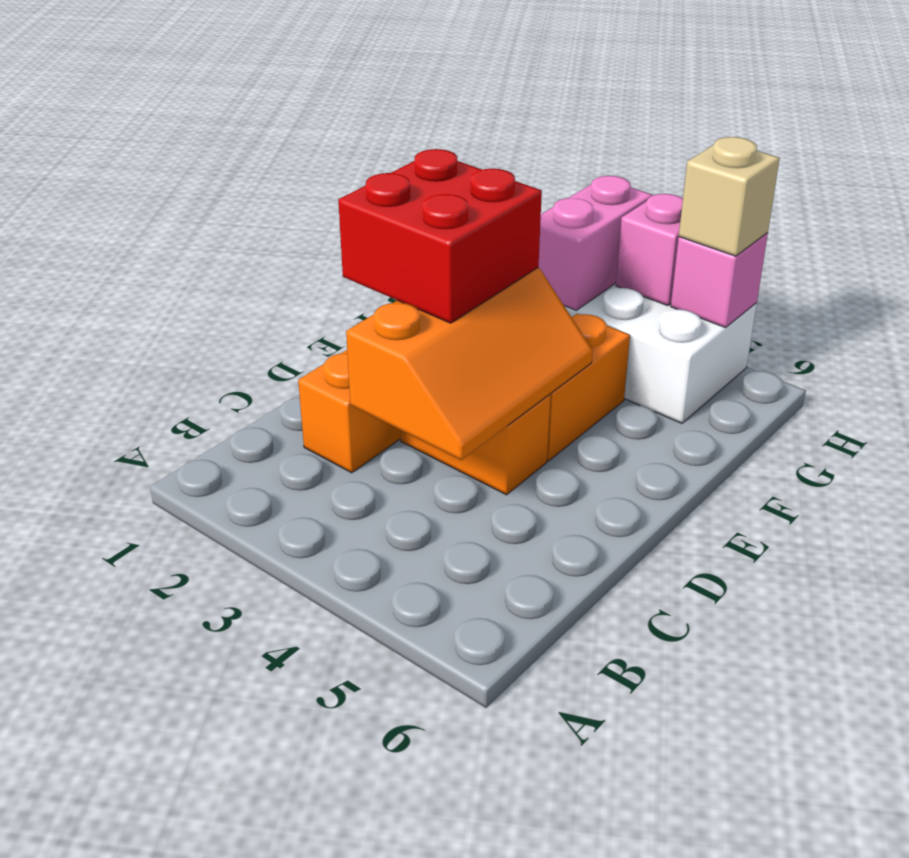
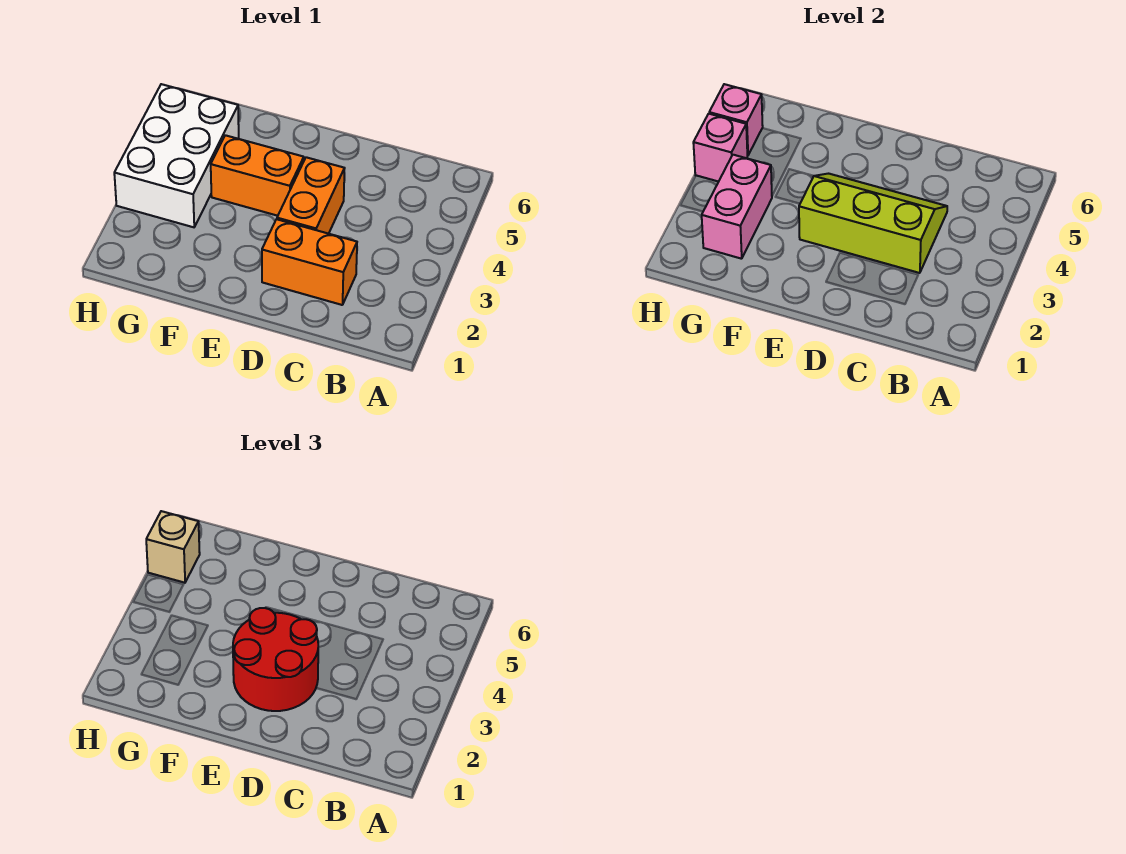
orange slope C3:E4 level 2 top 3 -> lime slope C3:E4 level 2 top 3
red brick D2:E3 level 3 -> red round brick D2:E3 level 3
pink brick G3:H3 level 2 -> pink brick G2:G3 level 2

